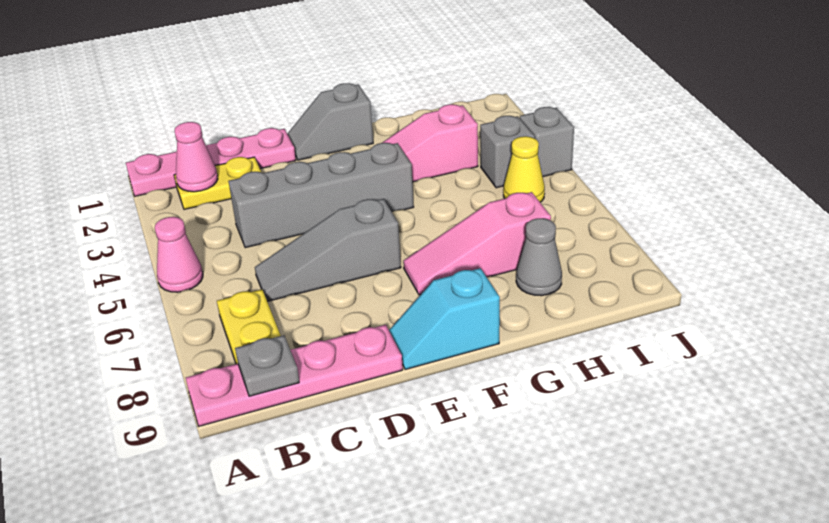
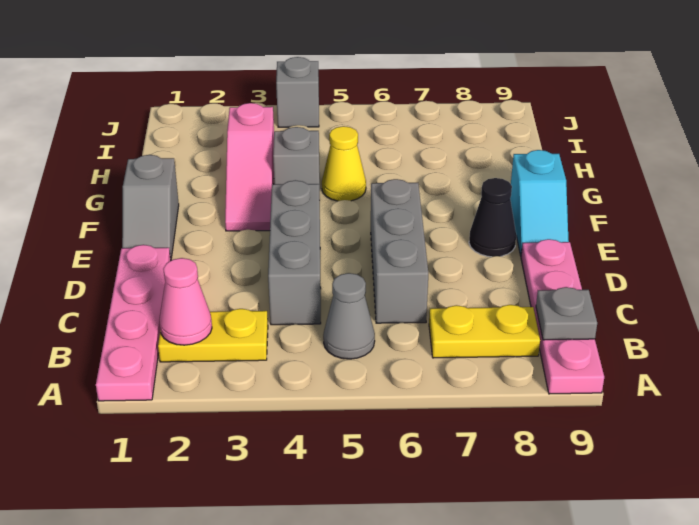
pink cone A5 level 1 -> none
yellow plate B2:C2 level 1 -> yellow plate B2:B3 level 1
grey brick C4:F4 level 1 -> grey brick C4:E4 level 1
grey slope C6:E6 level 1 top E -> grey brick C6:E6 level 1
none -> black cone E8 level 1
pink slope F7:H7 level 1 top H -> none
grey cone H8 level 1 -> grey cone B5 level 1
grey brick I4 level 1 -> grey brick G4 level 1
yellow cone I5 level 1 -> yellow cone G5 level 1

